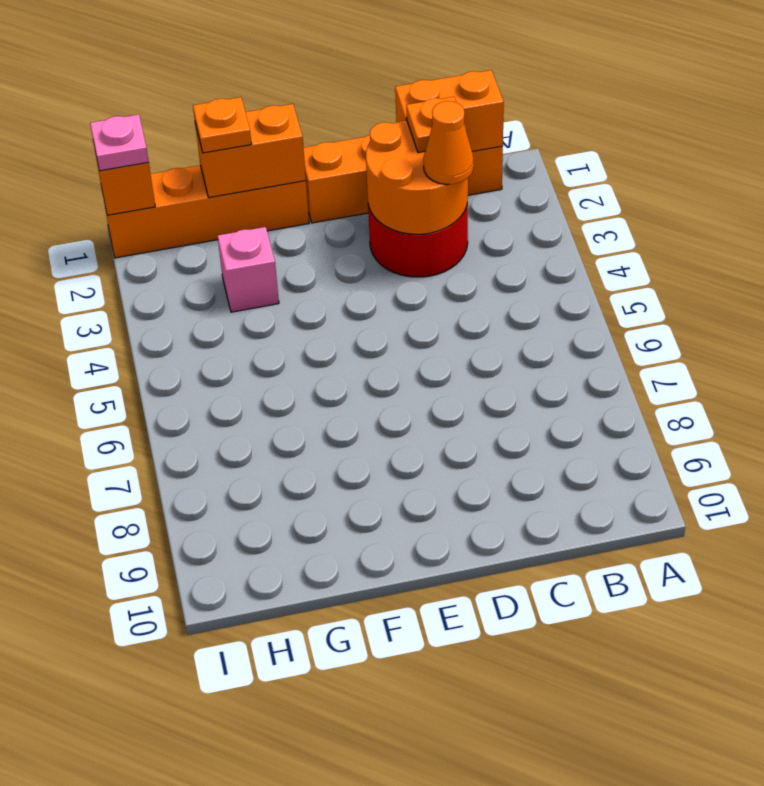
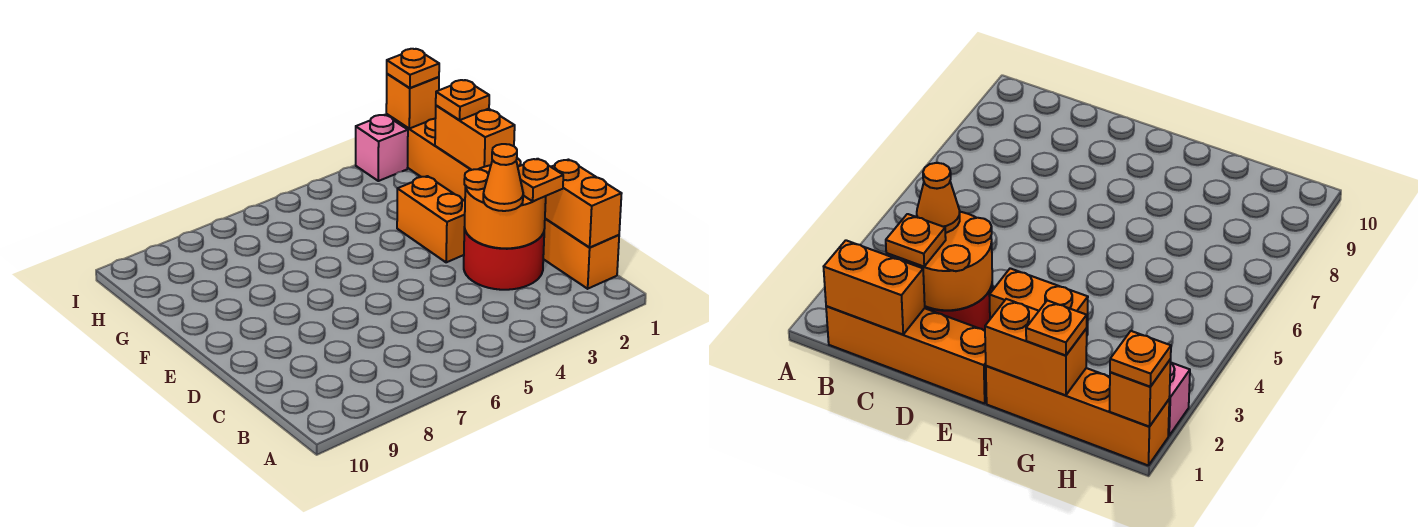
none -> orange brick E3:F3 level 1
pink brick G3 level 1 -> pink brick I2 level 1
pink plate I1 level 3 -> orange plate I1 level 3

